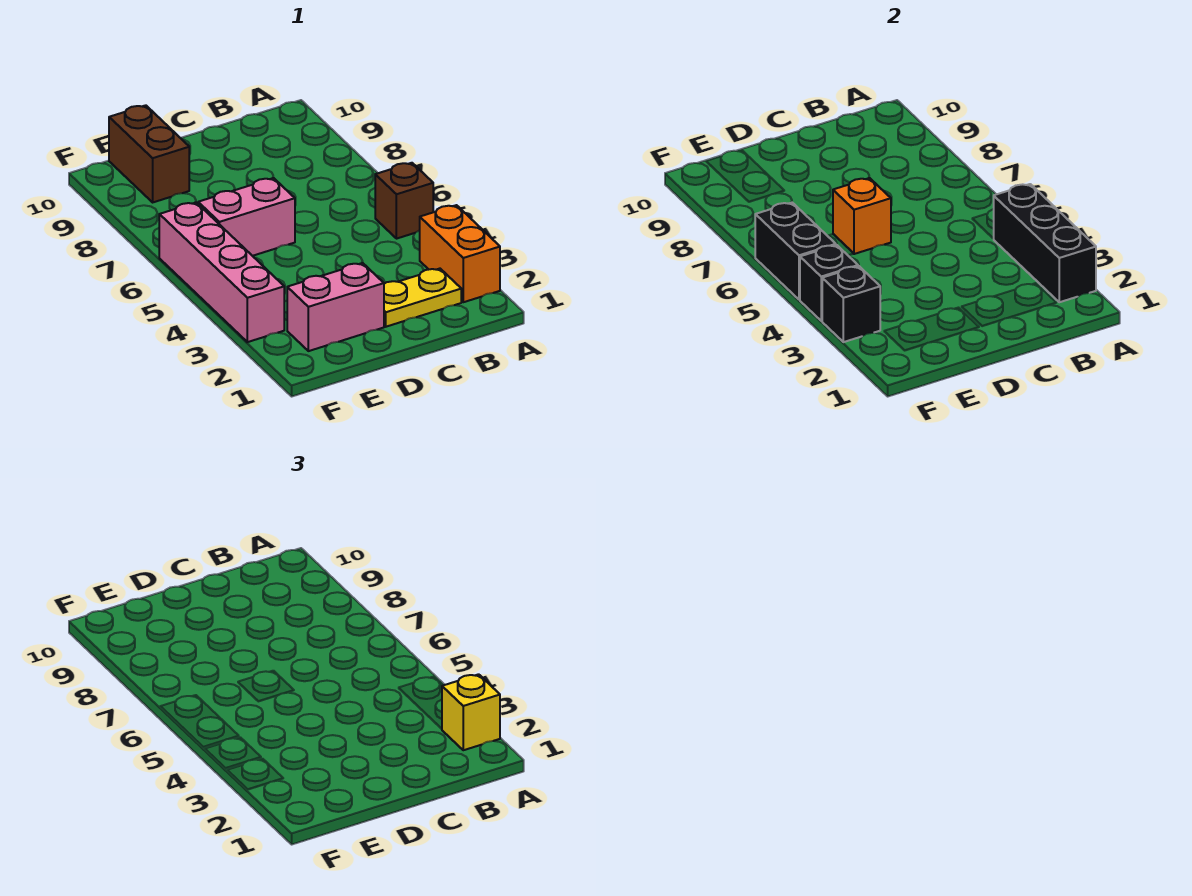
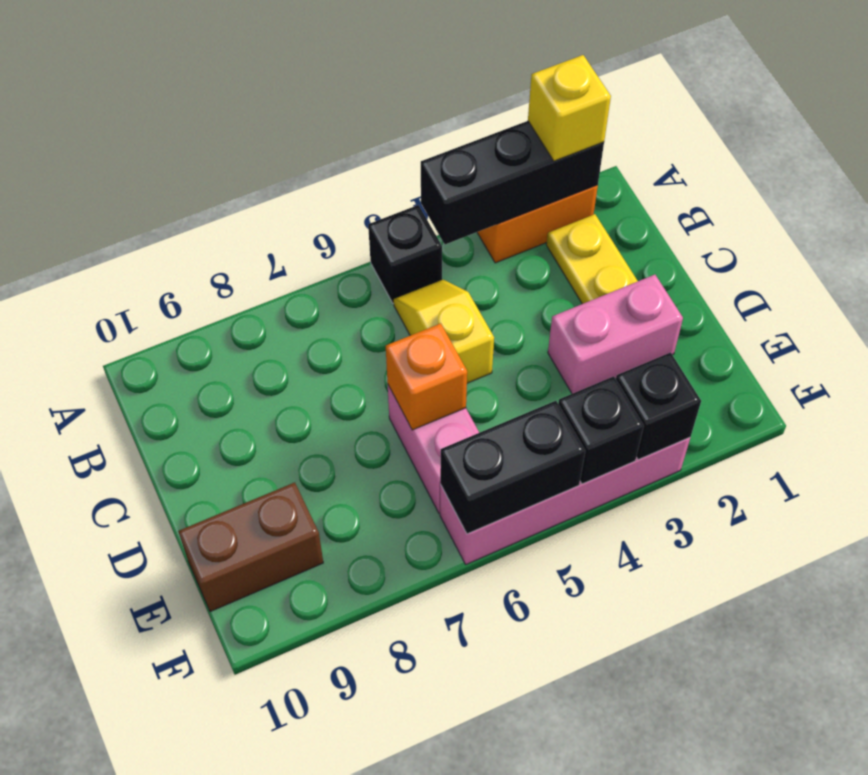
brown brick A5 level 1 -> black brick A5 level 1
none -> yellow slope B5:C5 level 1 top C
pink brick D2:E2 level 1 -> pink brick D2:D3 level 1

